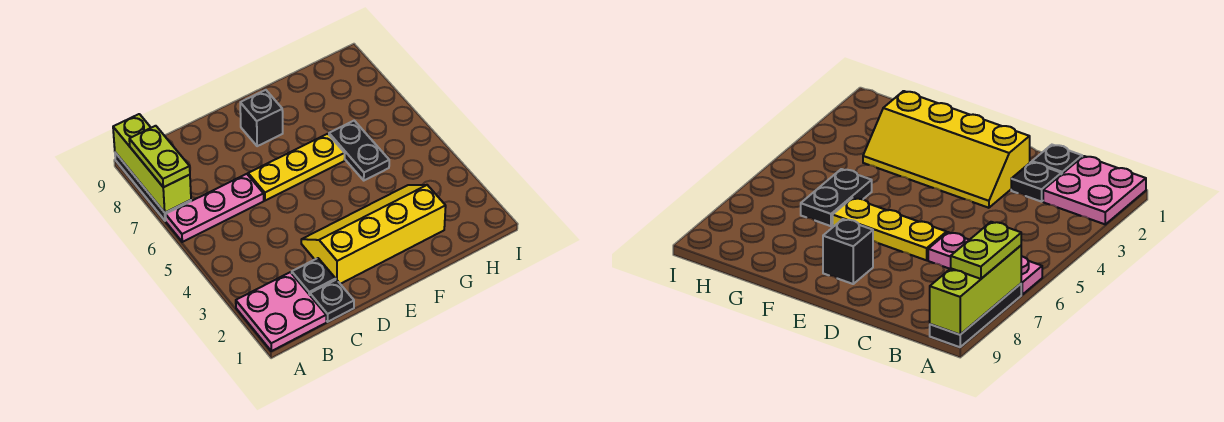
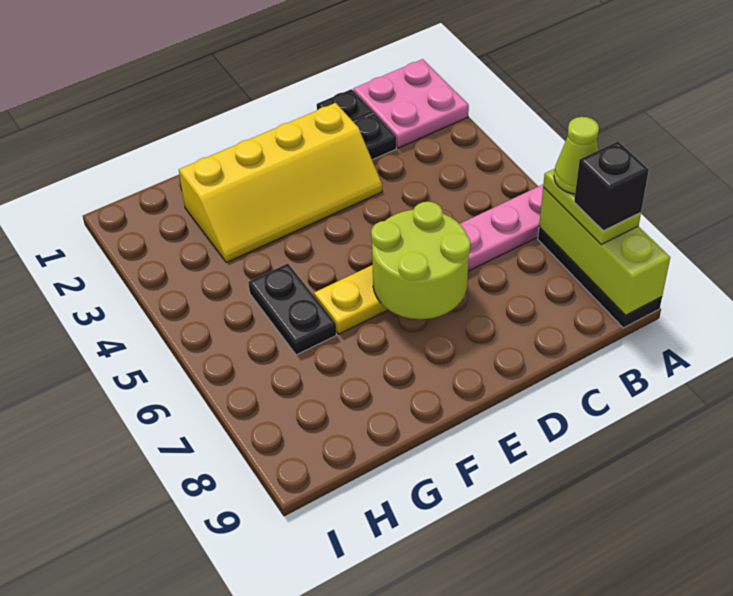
none -> lime cone A7 level 4
none -> lime round brick D6:E7 level 2
black brick E8 level 1 -> black brick A8 level 4

